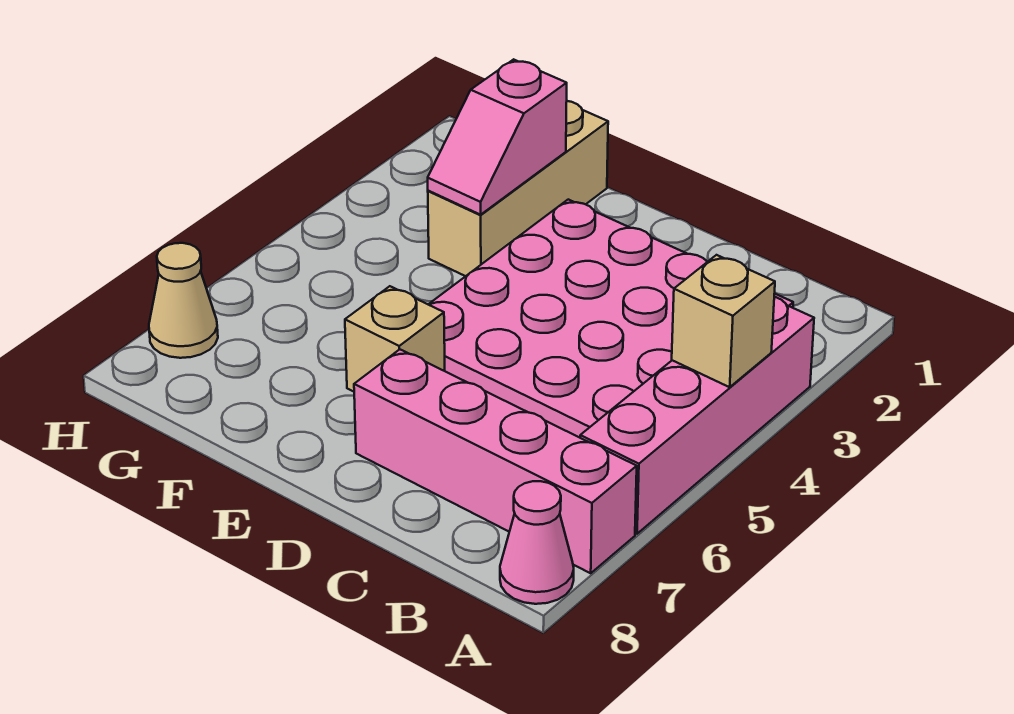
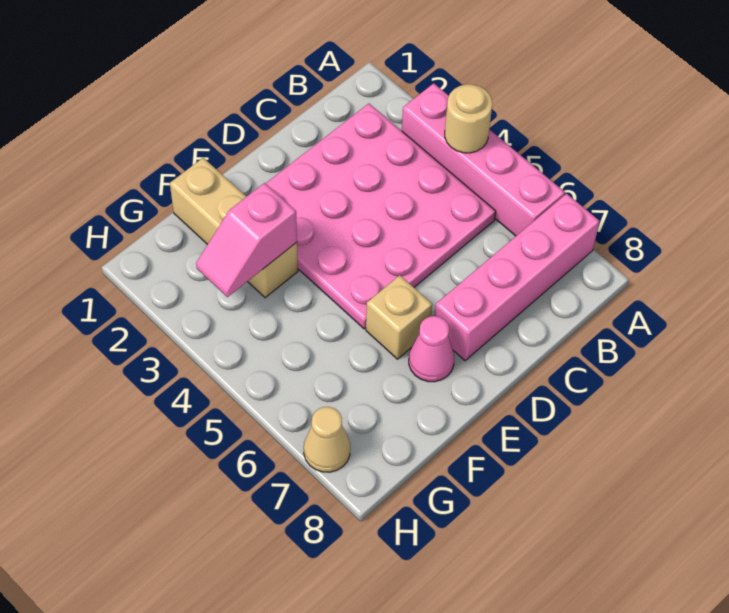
tan brick A4 level 2 -> tan round brick A4 level 2
pink cone A8 level 1 -> pink cone E7 level 1
pink slope F2:F3 level 2 top 2 -> pink slope F3:G3 level 2 top F

